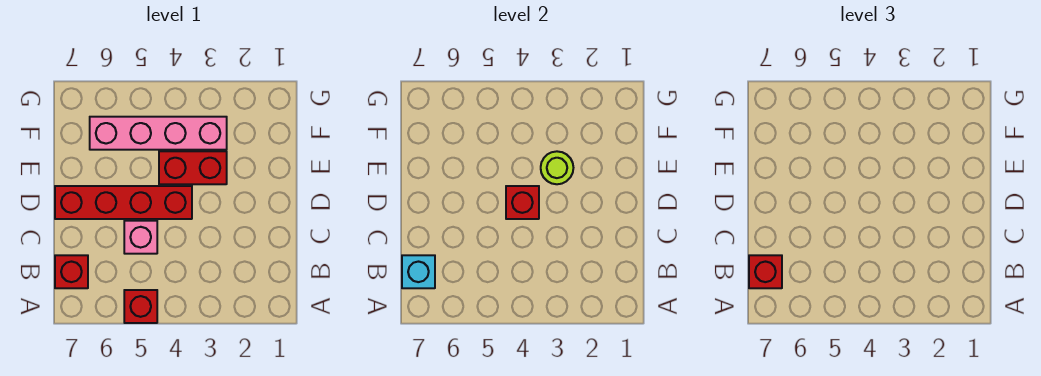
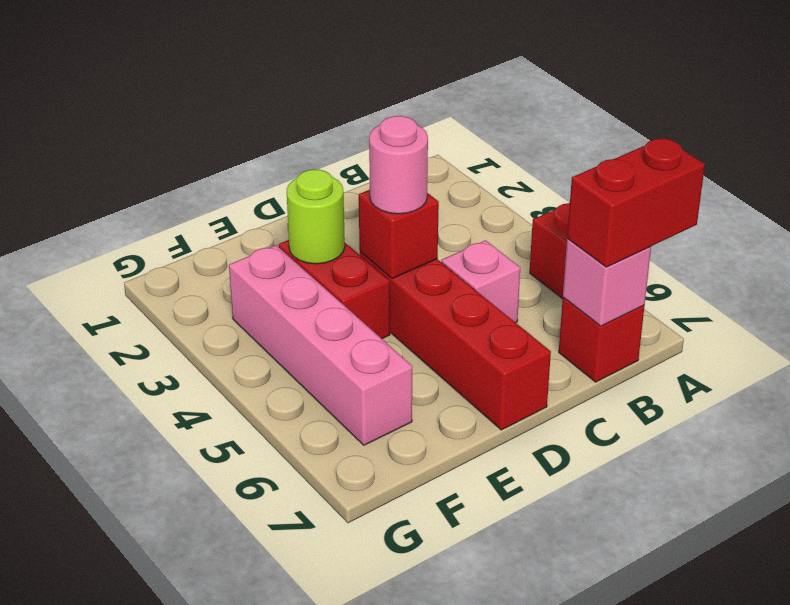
cyan brick B7 level 2 -> pink brick B7 level 2
red brick B7 level 3 -> red brick A7:B7 level 3
none -> pink round brick D4 level 3

